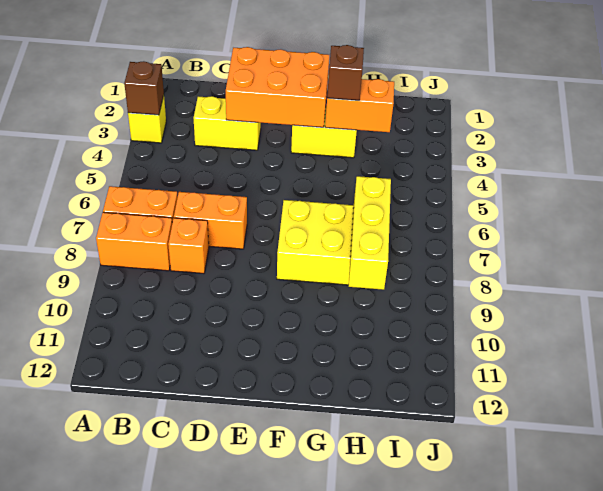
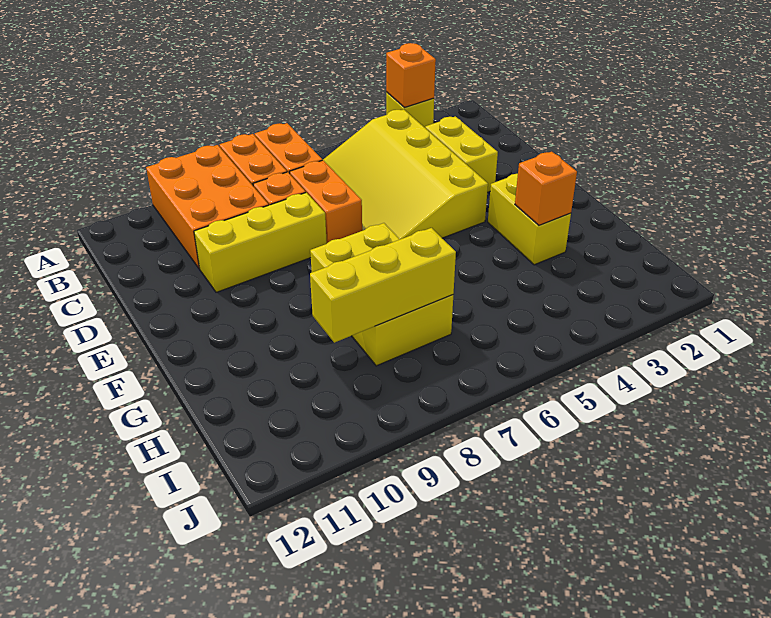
brown brick A3 level 2 -> orange brick A3 level 2
none -> yellow slope B4:E6 level 1 top 4
orange brick D2:F3 level 2 -> orange brick A9:C10 level 1
none -> yellow brick D8:D10 level 1
orange brick G3:H3 level 2 -> orange brick G3 level 2
brown brick G3 level 3 -> none

